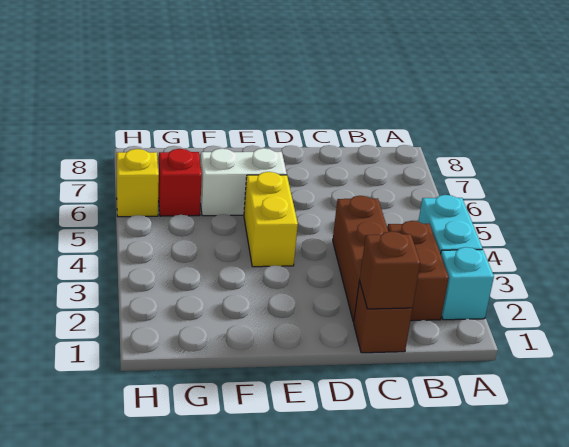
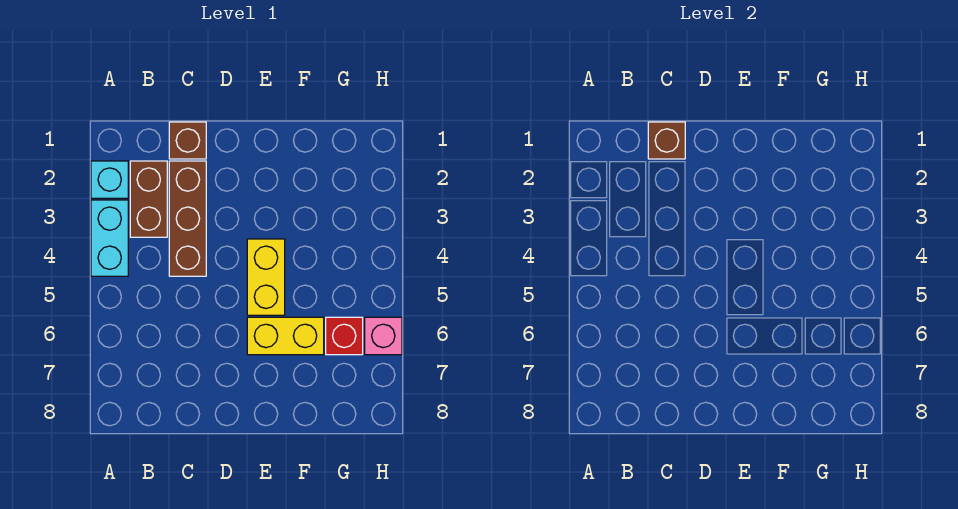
white brick E6:F6 level 1 -> yellow brick E6:F6 level 1
yellow brick H6 level 1 -> pink brick H6 level 1

